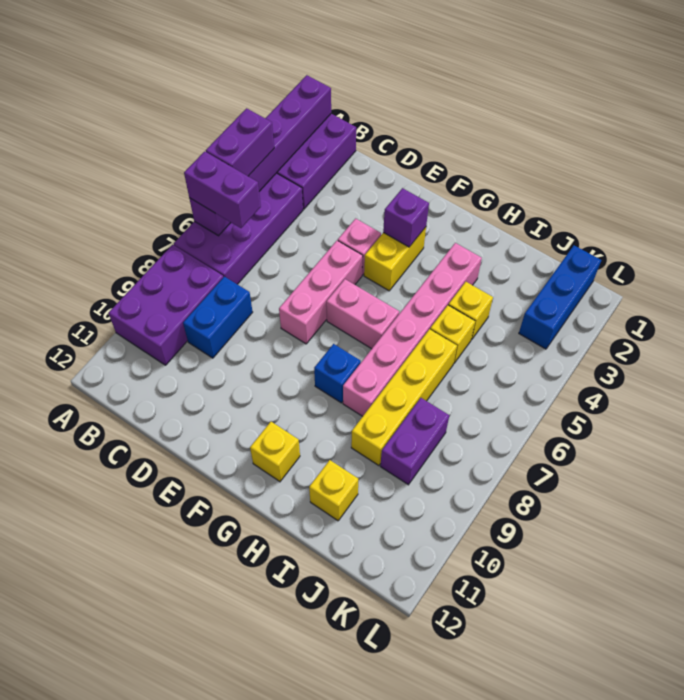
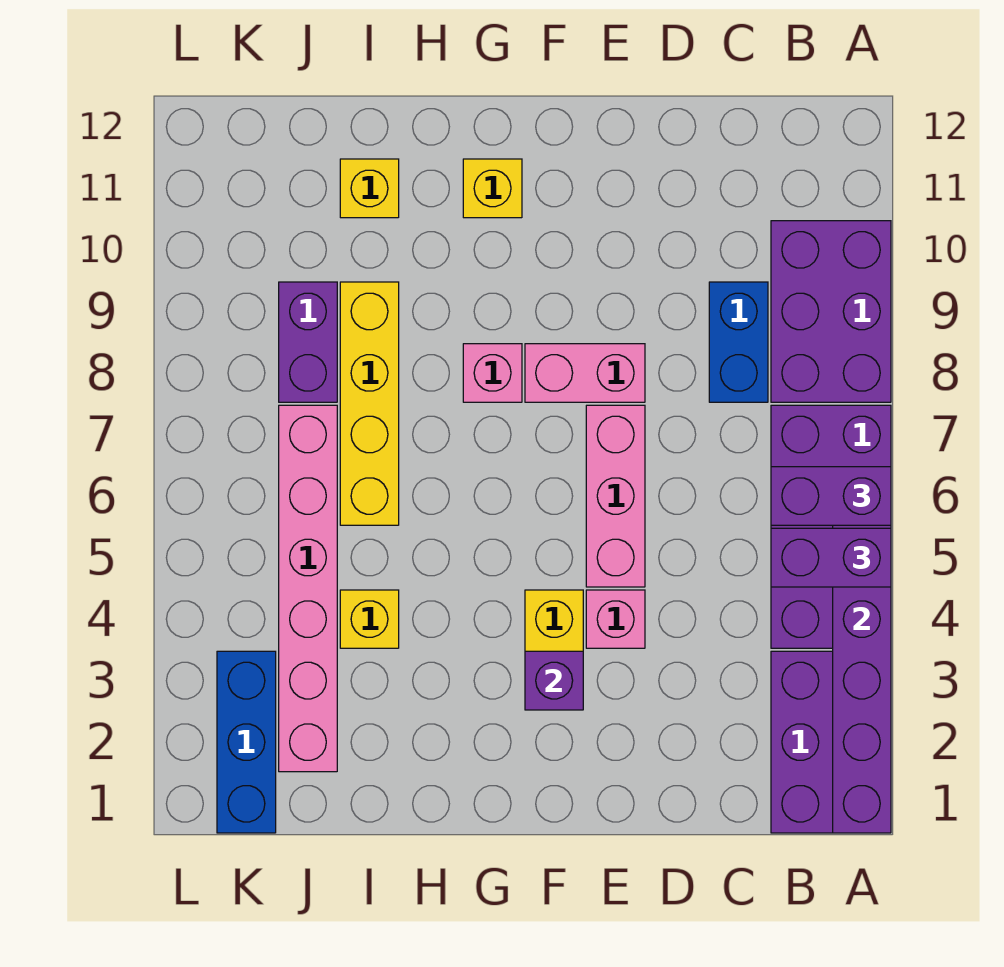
purple brick A4:A5 level 3 -> purple brick A5:B5 level 3
pink brick F6:G6 level 1 -> pink brick E8:F8 level 1
blue brick G8 level 1 -> pink brick G8 level 1
pink brick H3:H8 level 1 -> pink brick J2:J7 level 1
yellow brick I5 level 1 -> none

